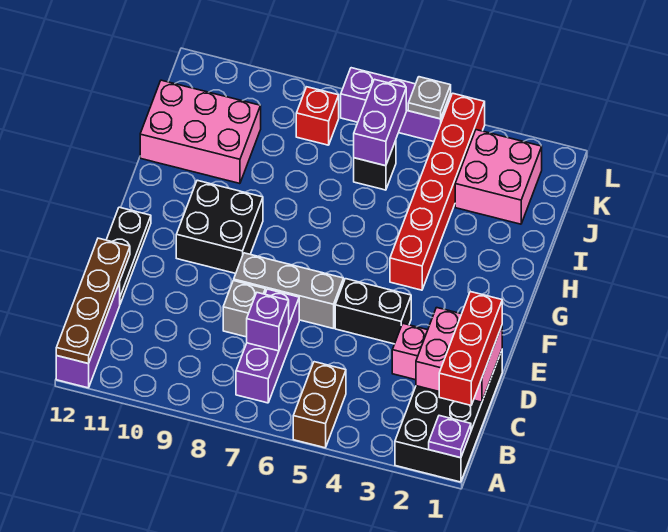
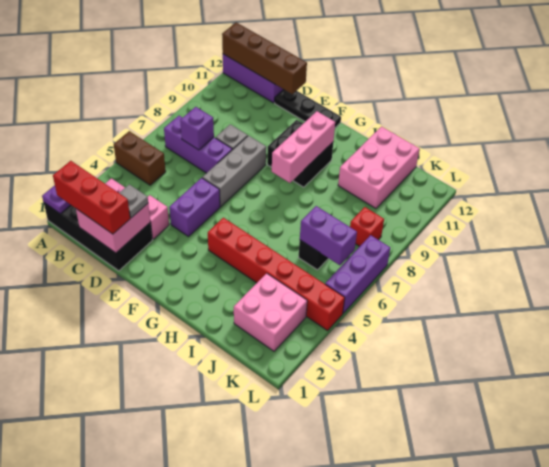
brown plate A12:D12 level 2 -> brown brick A12:D12 level 2
black brick E4:E5 level 1 -> purple brick E4:E5 level 1
none -> pink brick G8:G10 level 2
grey plate L5 level 2 -> grey plate D2 level 3

